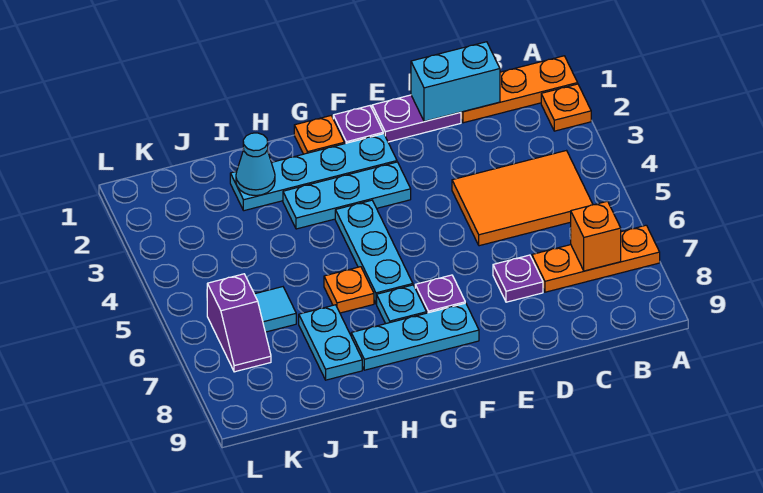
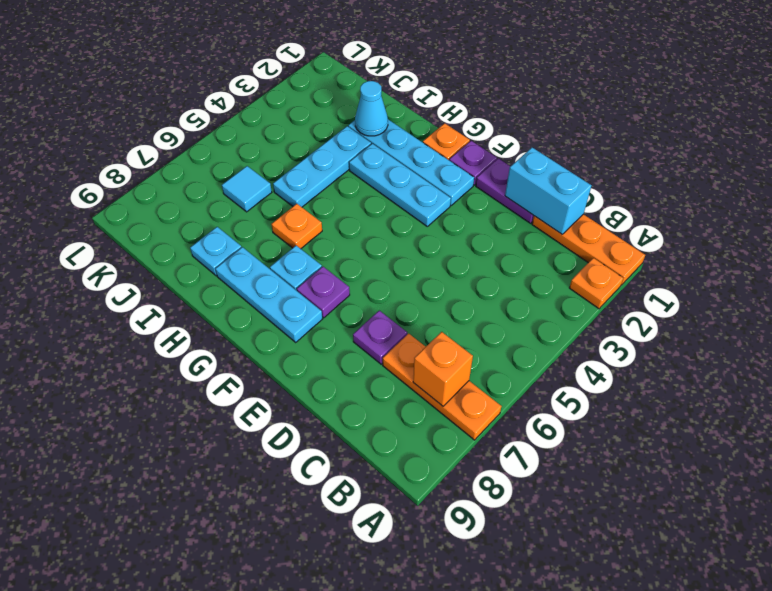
orange tile B4:D5 level 1 -> none
cyan plate G4:G6 level 1 -> cyan plate I3:I5 level 1
cyan plate I7:I8 level 1 -> cyan plate I8 level 1
purple slope K6:K7 level 1 top 6 -> none

